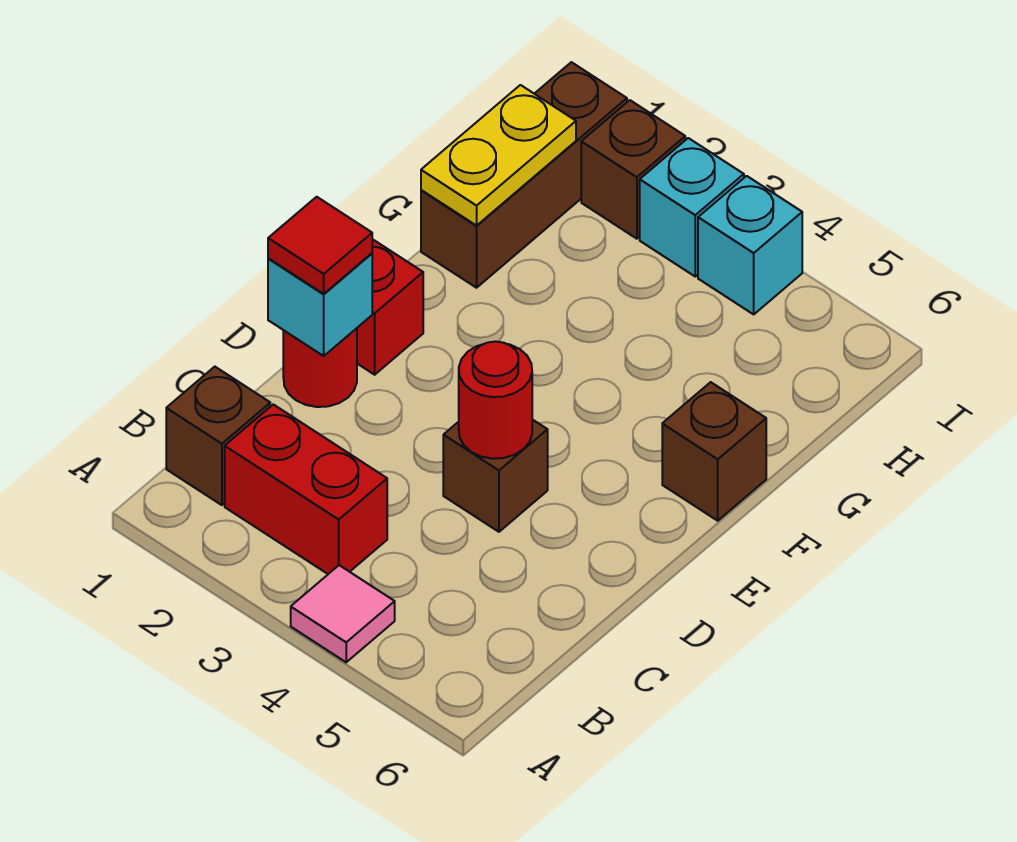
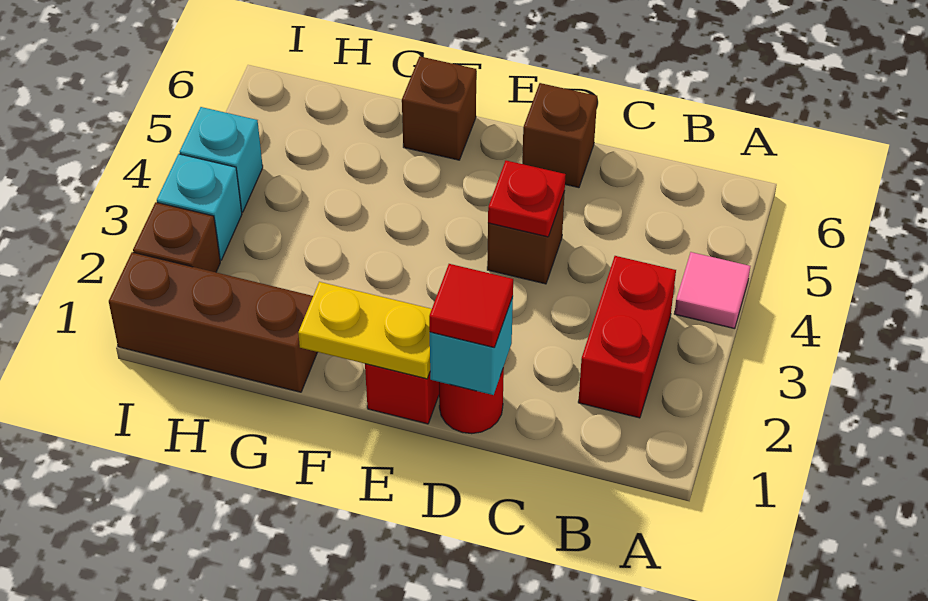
brown brick B1 level 1 -> brown brick D6 level 1
red round brick D4 level 2 -> red plate D4 level 2
yellow plate G1:H1 level 2 -> yellow plate E1:F1 level 2

